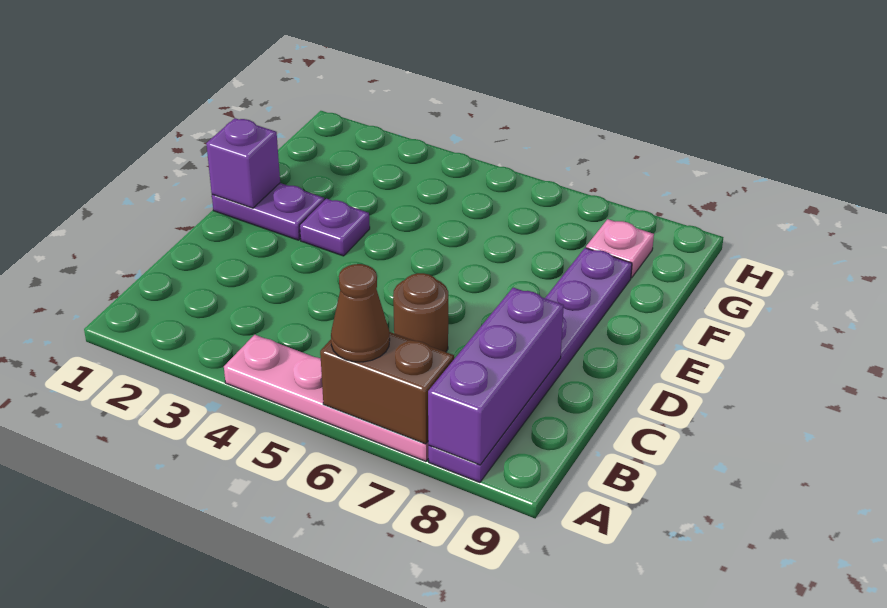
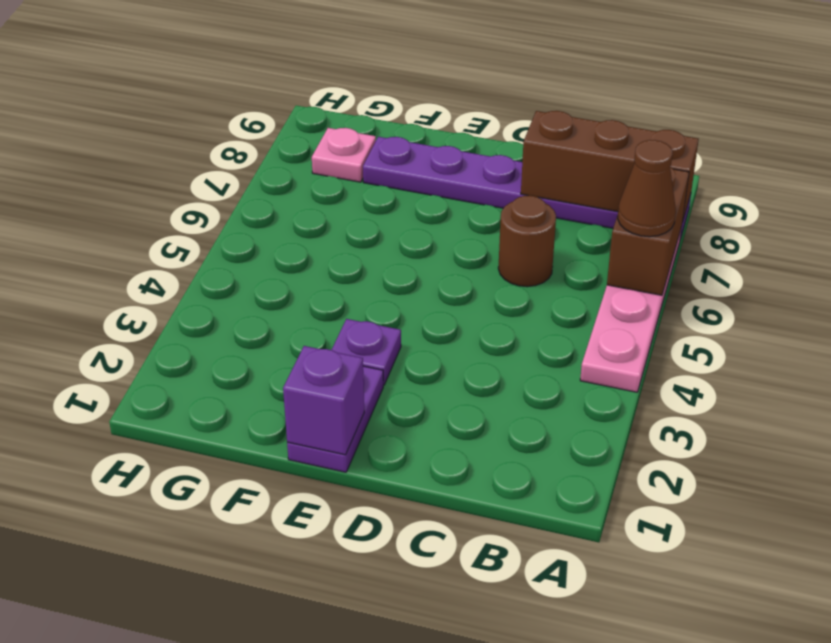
purple brick A8:C8 level 2 -> brown brick A8:C8 level 2

